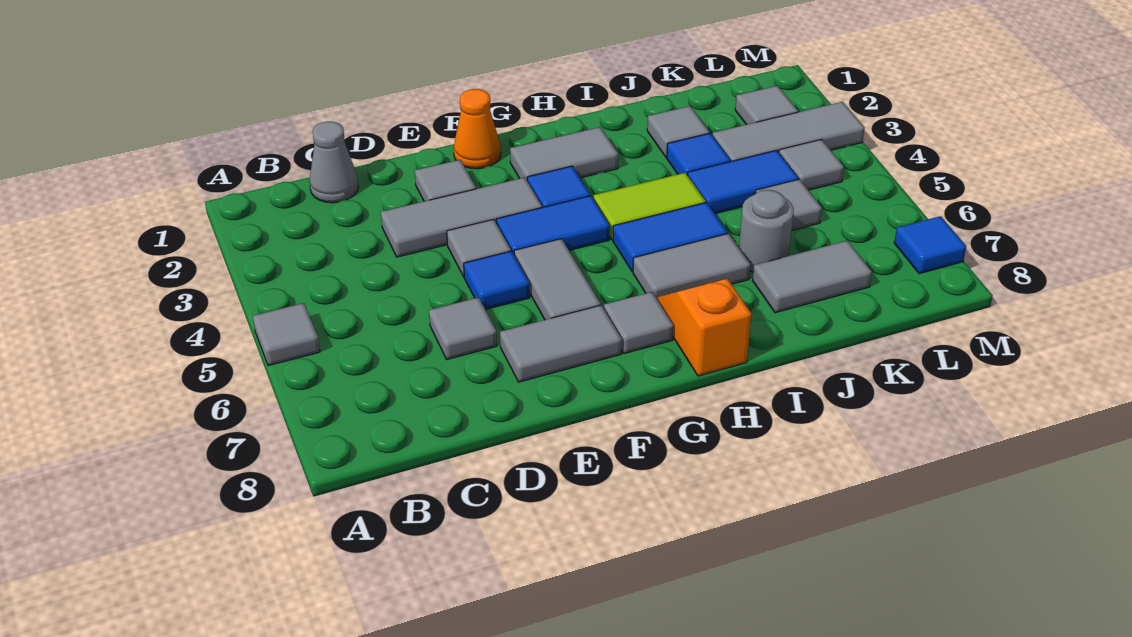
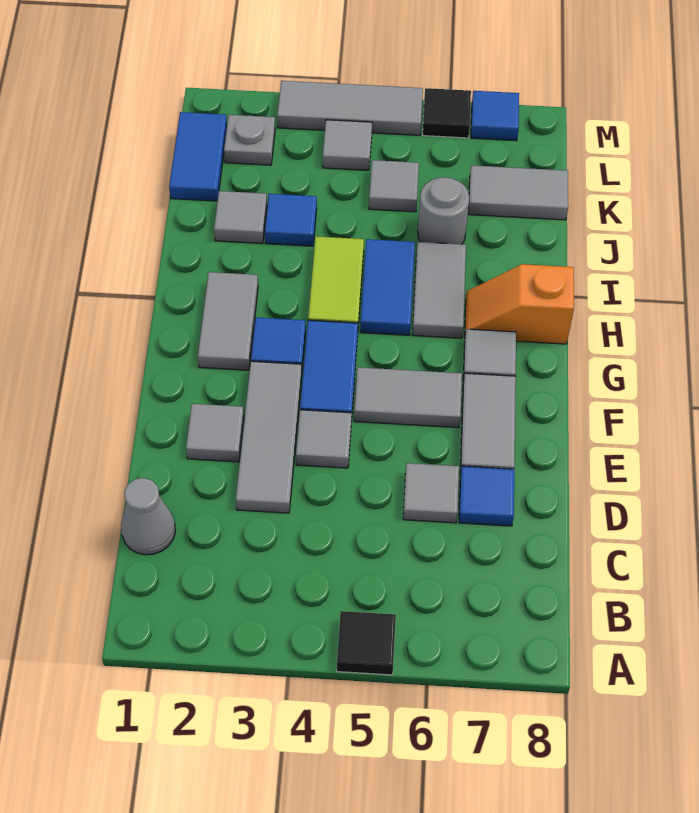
grey tile A5 level 1 -> black tile A5 level 1
blue tile E5 level 1 -> blue tile D7 level 1
orange cone F1 level 1 -> none
blue tile J4:K4 level 1 -> blue tile K1:L1 level 1
grey tile J7:K7 level 1 -> grey tile K7:K8 level 1
grey tile K3:M3 level 1 -> grey tile M3:M5 level 1
grey tile L2 level 1 -> grey plate L2 level 1
none -> black tile M6 level 1

